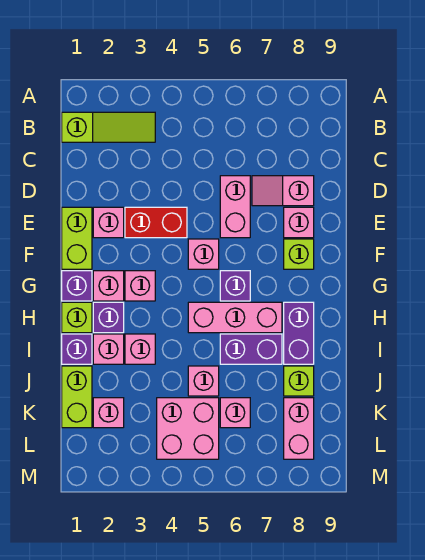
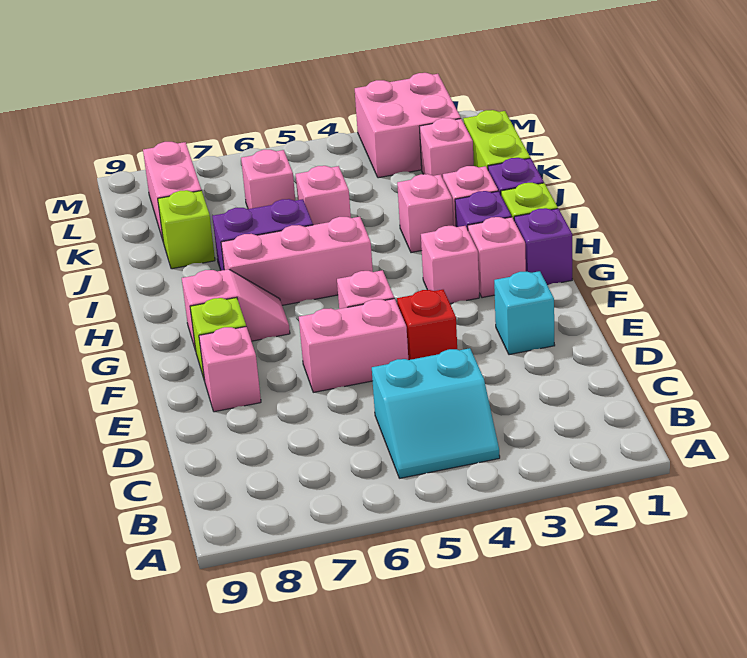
lime slope B1:B3 level 1 top 1 -> none
none -> cyan slope B4:C5 level 1 top C
pink brick D6:E6 level 1 -> pink brick E5:E6 level 1
pink slope D7:D8 level 1 top 8 -> pink slope G7:G8 level 1 top 8
lime brick E1:F1 level 1 -> none
pink brick E2 level 1 -> cyan brick E2 level 1
red brick E3:E4 level 1 -> red brick E4 level 1
purple brick G6 level 1 -> none
purple brick H8:I8 level 1 -> none
pink brick K4:L5 level 1 -> pink brick L2:M3 level 1

